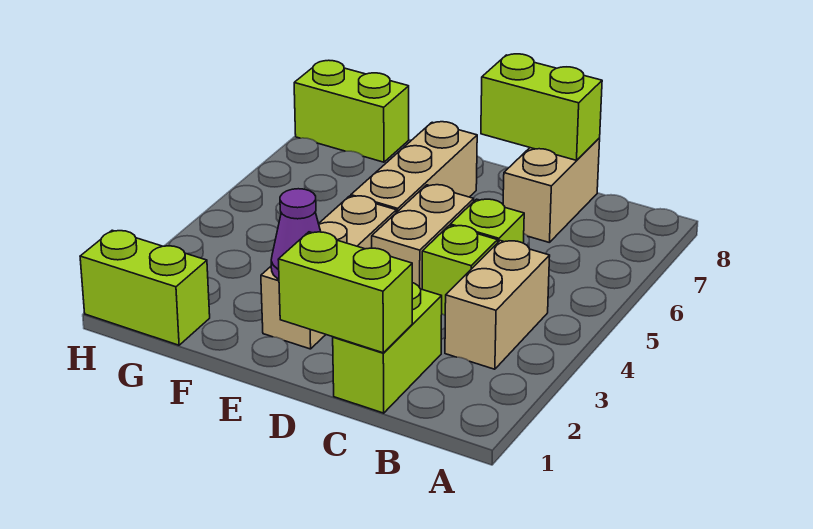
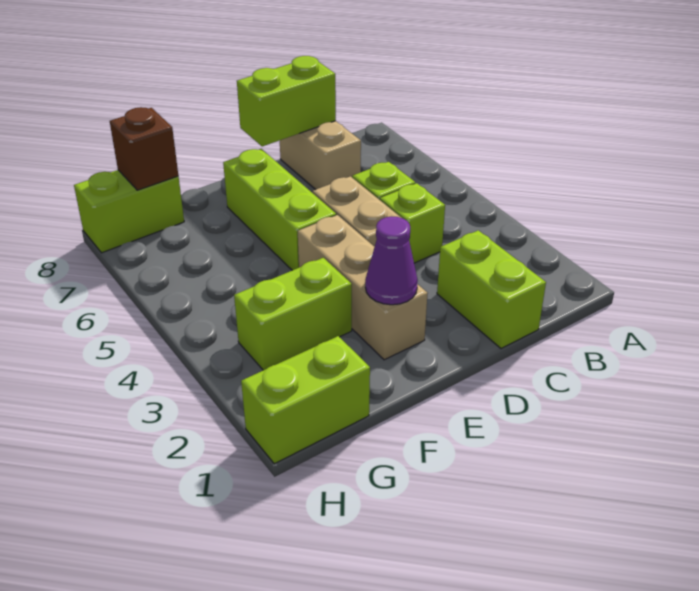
tan brick B3:B4 level 1 -> none
lime brick C1:D1 level 2 -> lime brick F3:G3 level 1
tan brick E5:E7 level 1 -> lime brick E5:E7 level 1
none -> brown brick G8 level 2

